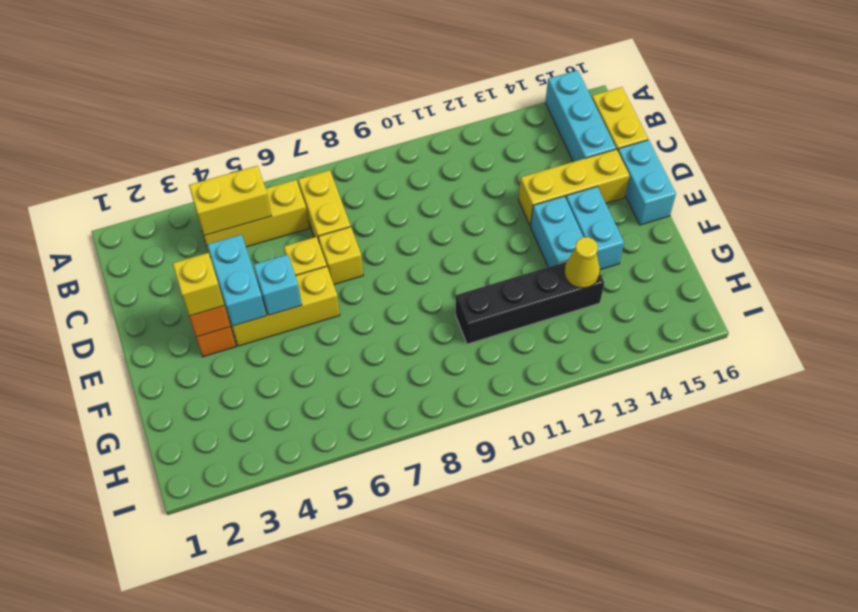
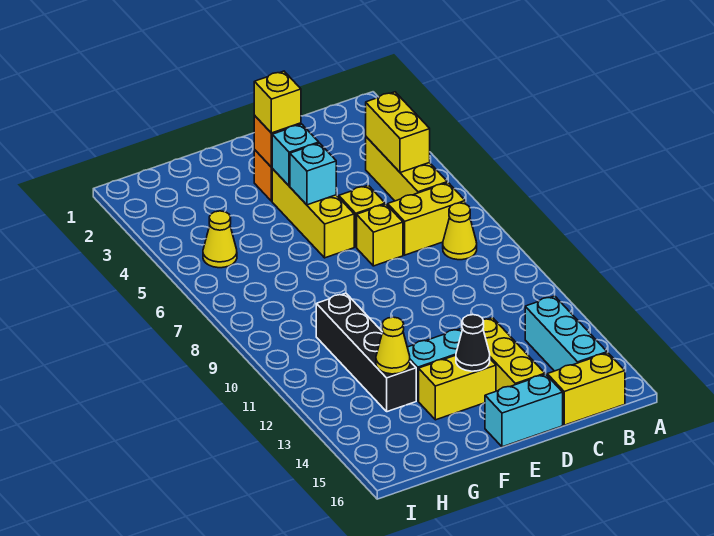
cyan brick A15:C15 level 1 -> cyan brick B13:B15 level 1
none -> yellow cone B8 level 1
cyan brick D4:E4 level 2 -> cyan brick E4 level 2
cyan brick E14:F14 level 1 -> yellow brick E14:F14 level 1
none -> black cone E14 level 2
none -> yellow cone H5 level 1

